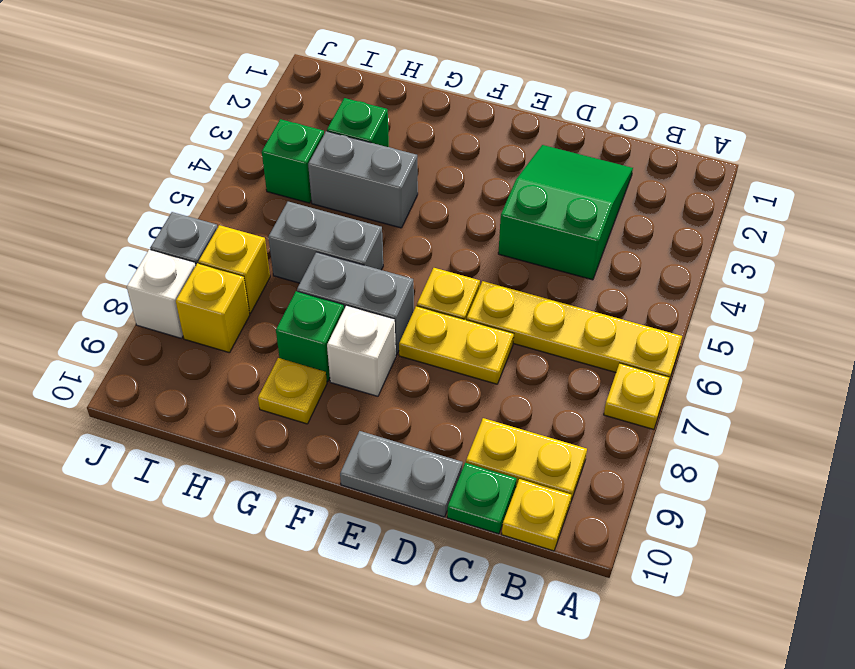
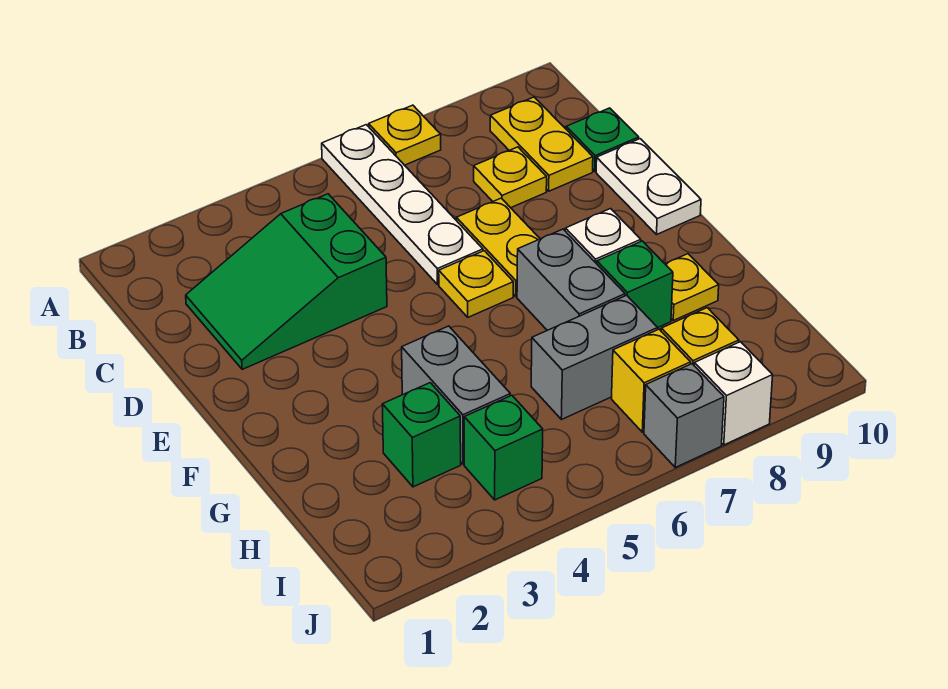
yellow plate A6:D6 level 1 -> white plate A6:D6 level 1
yellow plate B10 level 1 -> yellow plate C8 level 1
grey plate D10:E10 level 1 -> white plate D10:E10 level 1
grey brick G6:H6 level 1 -> grey brick H6:H7 level 1

